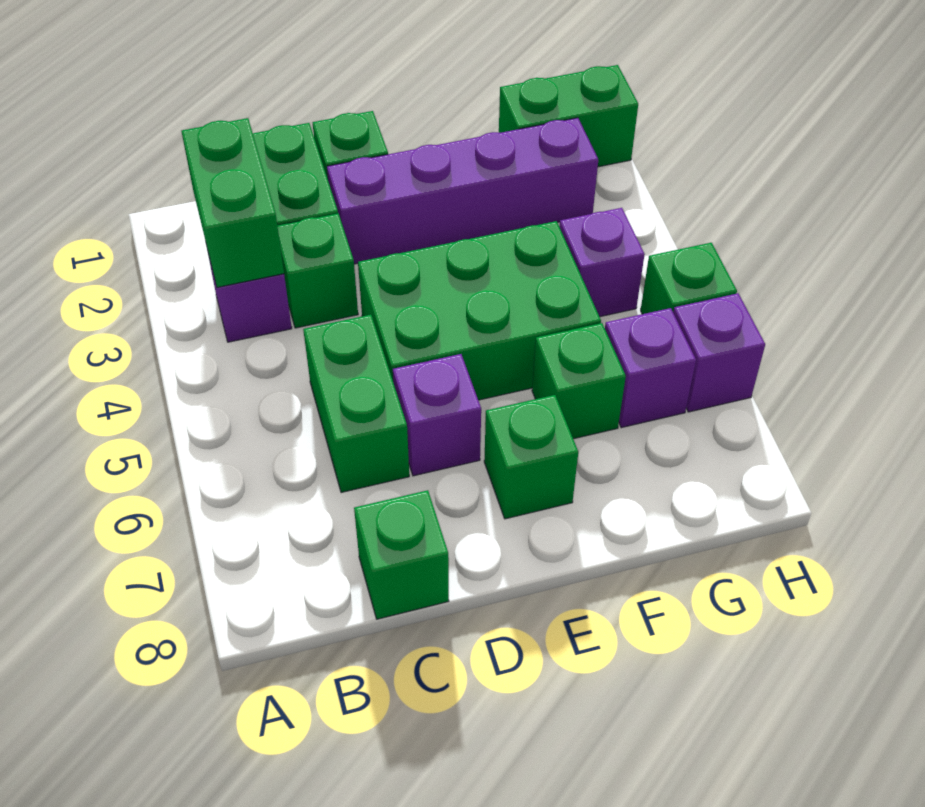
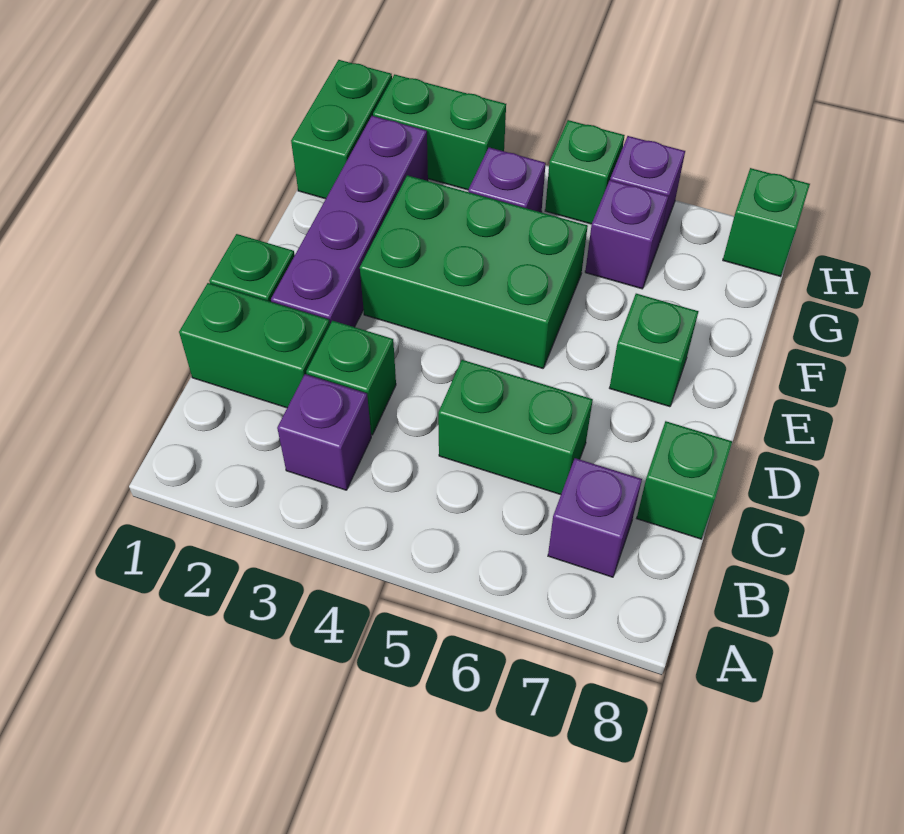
green brick B2:B3 level 2 -> green brick H2:H3 level 1
green brick D4:F5 level 1 -> green brick E3:F5 level 1
purple brick D6 level 1 -> purple brick B7 level 1
green brick F6 level 1 -> green brick H8 level 1

